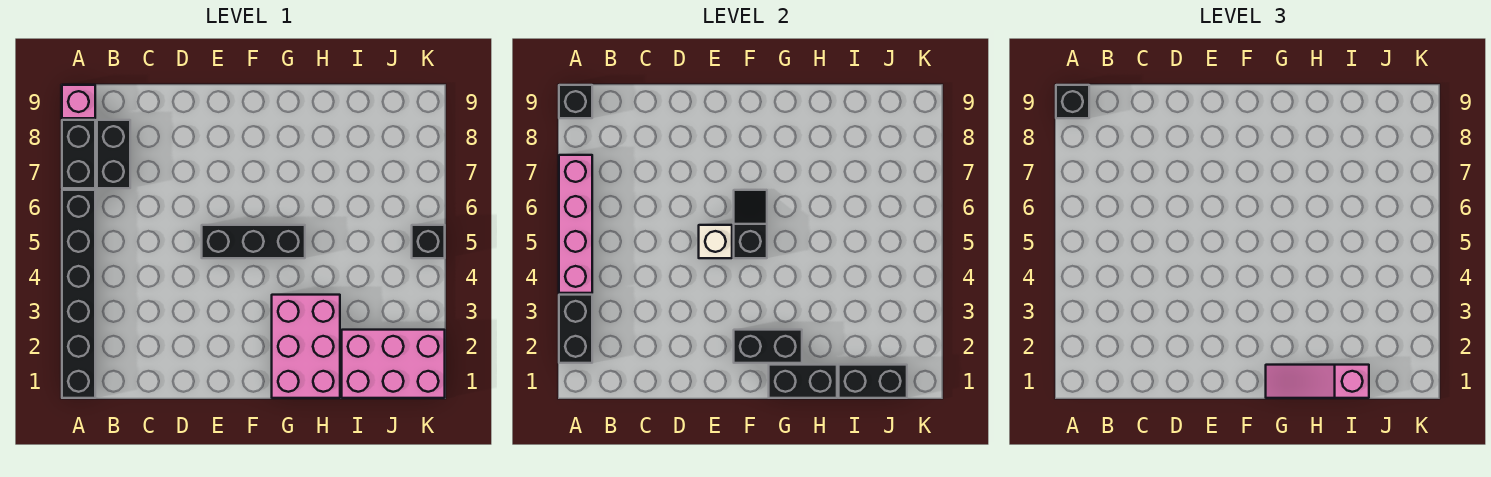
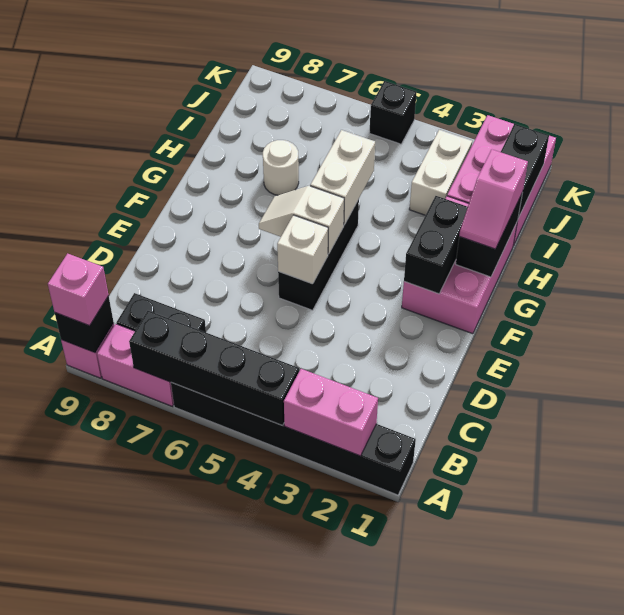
black brick A2:A3 level 2 -> pink brick A2:A3 level 2
pink brick A4:A7 level 2 -> black brick A4:A7 level 2
black brick A7:A8 level 1 -> pink brick A7:A8 level 1
black brick A9 level 3 -> pink brick A9 level 3
black slope F5:F6 level 2 top 5 -> white slope F5:F6 level 2 top 5
pink brick G1:H3 level 1 -> pink brick F1:H2 level 1
pink slope G1:I1 level 3 top I -> pink slope G1:H1 level 3 top H
none -> white brick G5:H5 level 2
none -> white round brick H7 level 1
none -> white brick I3:J3 level 1

